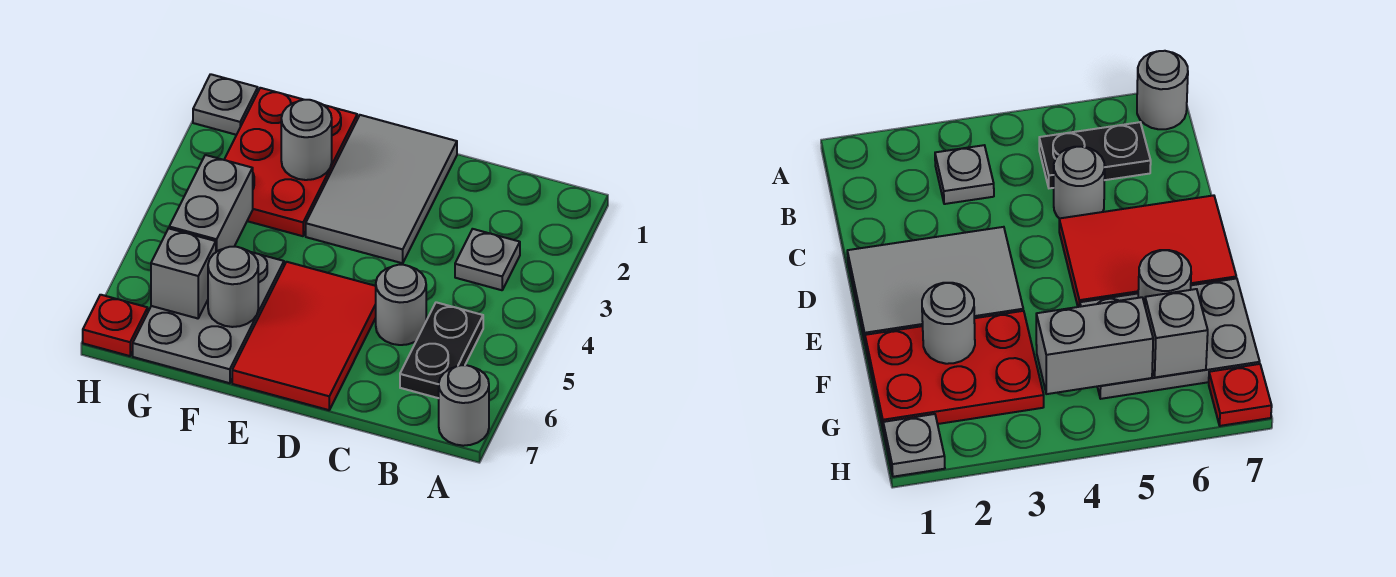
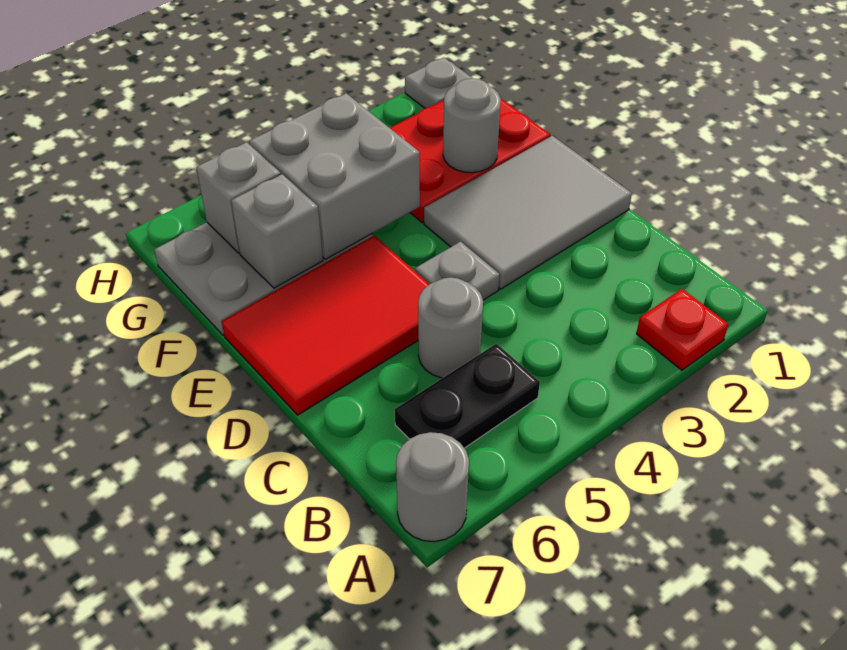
grey plate B3 level 1 -> grey plate D4 level 1
grey round brick F6 level 2 -> grey brick F6 level 2
grey brick G4:G5 level 2 -> grey brick F4:G5 level 2
red plate H7 level 1 -> red plate A2 level 1

